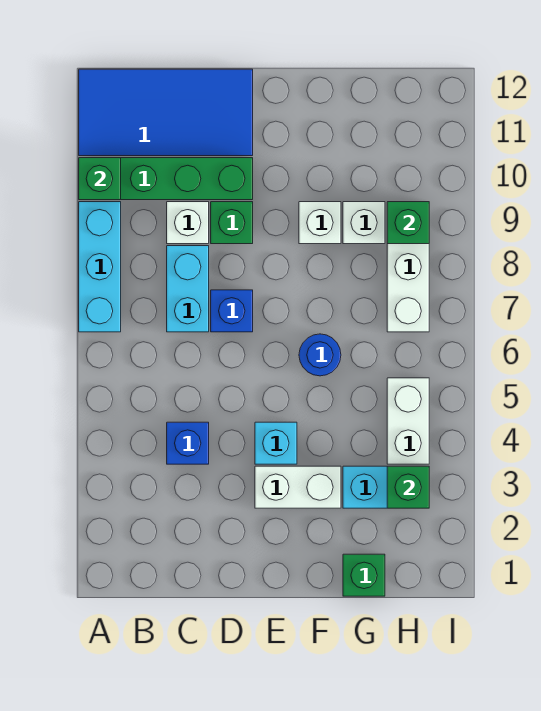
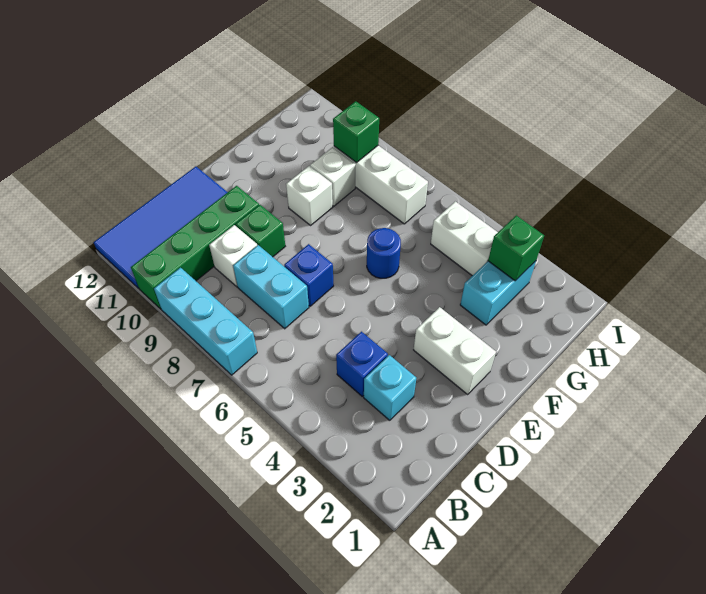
green brick A10 level 2 -> none
white brick E3:F3 level 1 -> white brick E2:E3 level 1
cyan brick E4 level 1 -> cyan brick C3 level 1
green brick G1 level 1 -> none

